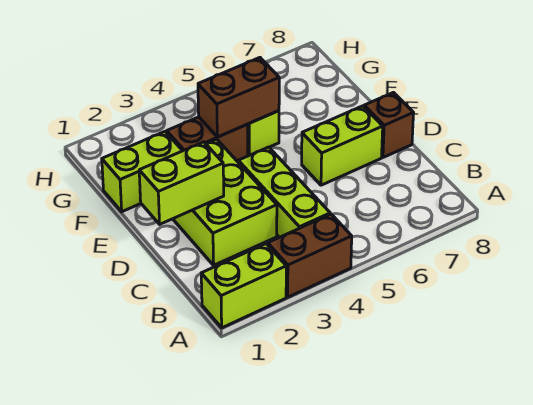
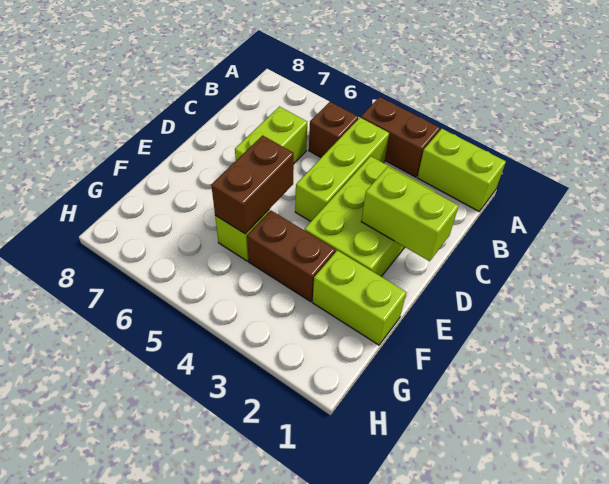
lime brick D6:D7 level 1 -> lime brick C6:D6 level 1
brown brick D8 level 1 -> brown brick B5 level 1
brown brick F4:F5 level 2 -> brown brick E5:F5 level 2

